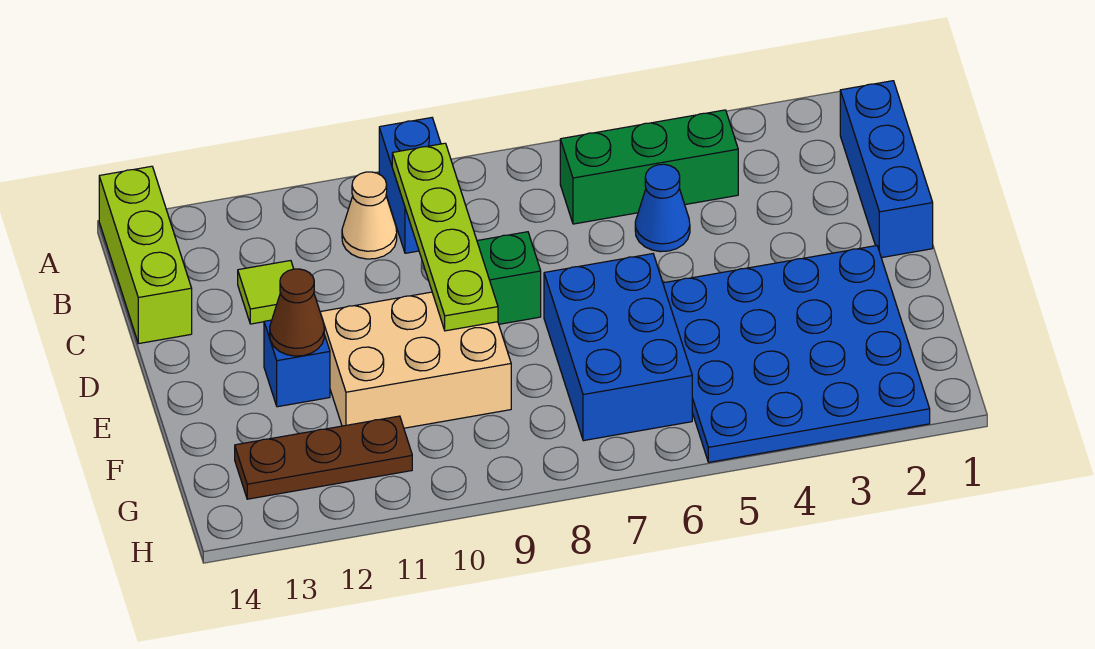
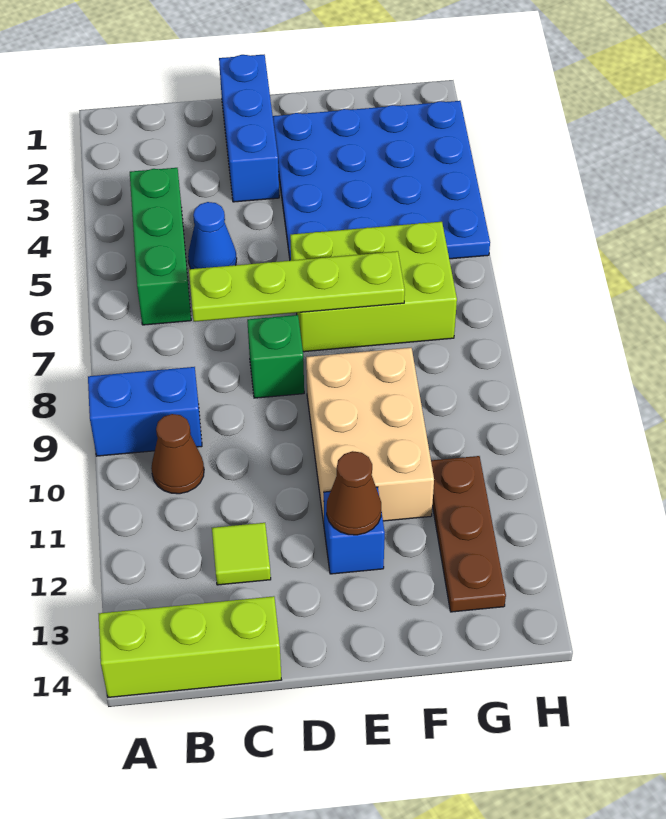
blue brick B1:D1 level 1 -> blue brick D1:D3 level 1
lime plate B9:E9 level 2 -> lime plate C7:F7 level 2
tan cone B10 level 1 -> brown cone B10 level 1
blue brick E6:G7 level 1 -> lime brick E6:G7 level 1

